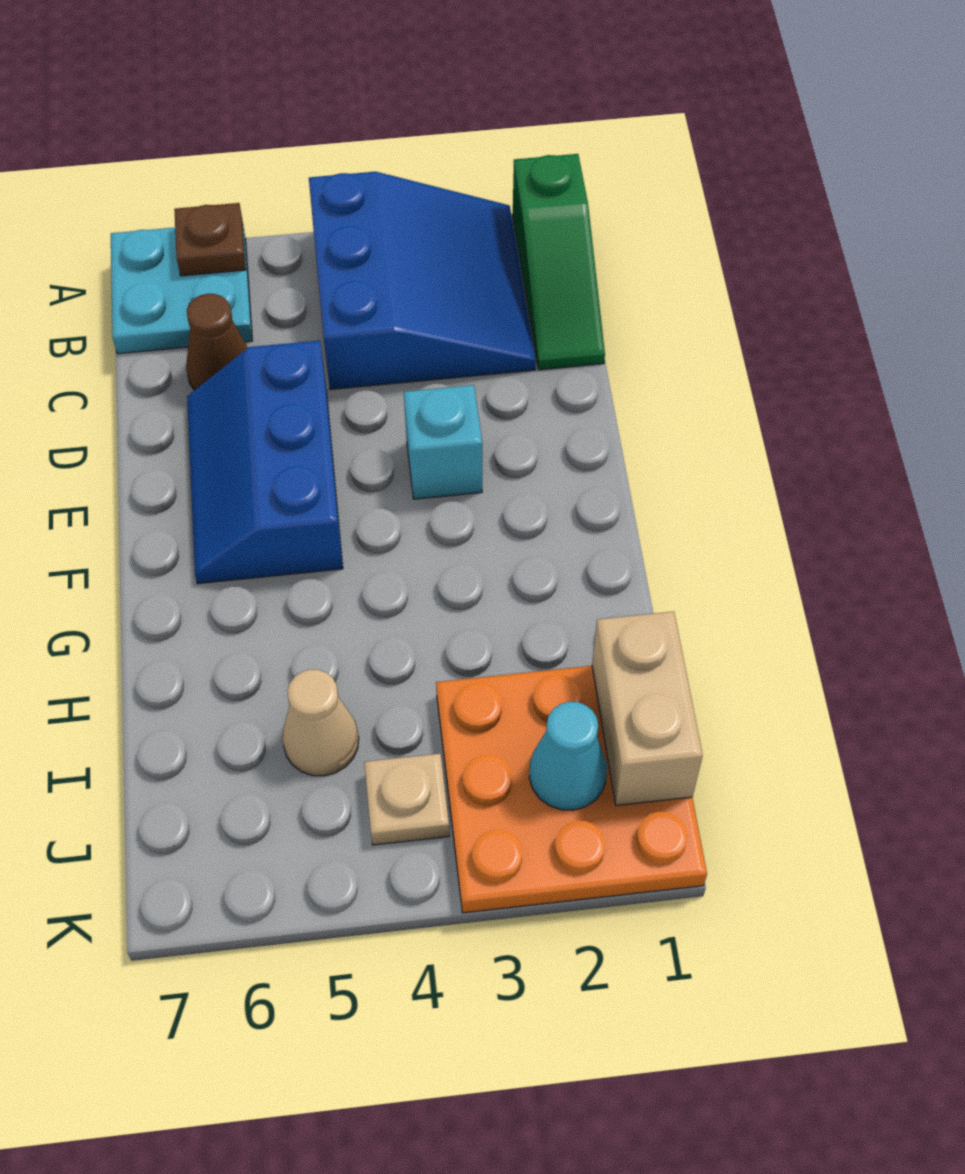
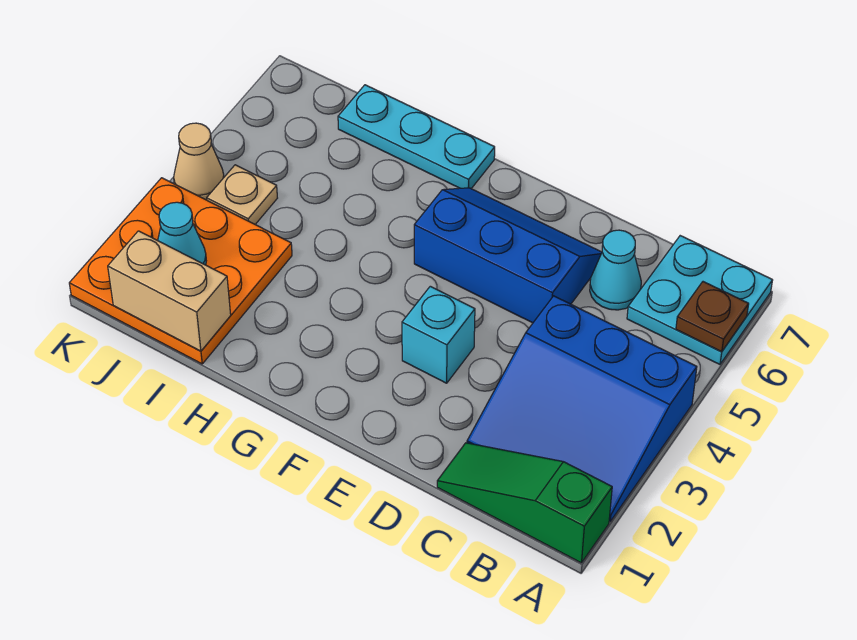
brown cone C6 level 1 -> cyan cone C6 level 1
none -> cyan plate G7:I7 level 1
tan cone I5 level 1 -> tan cone K4 level 1

